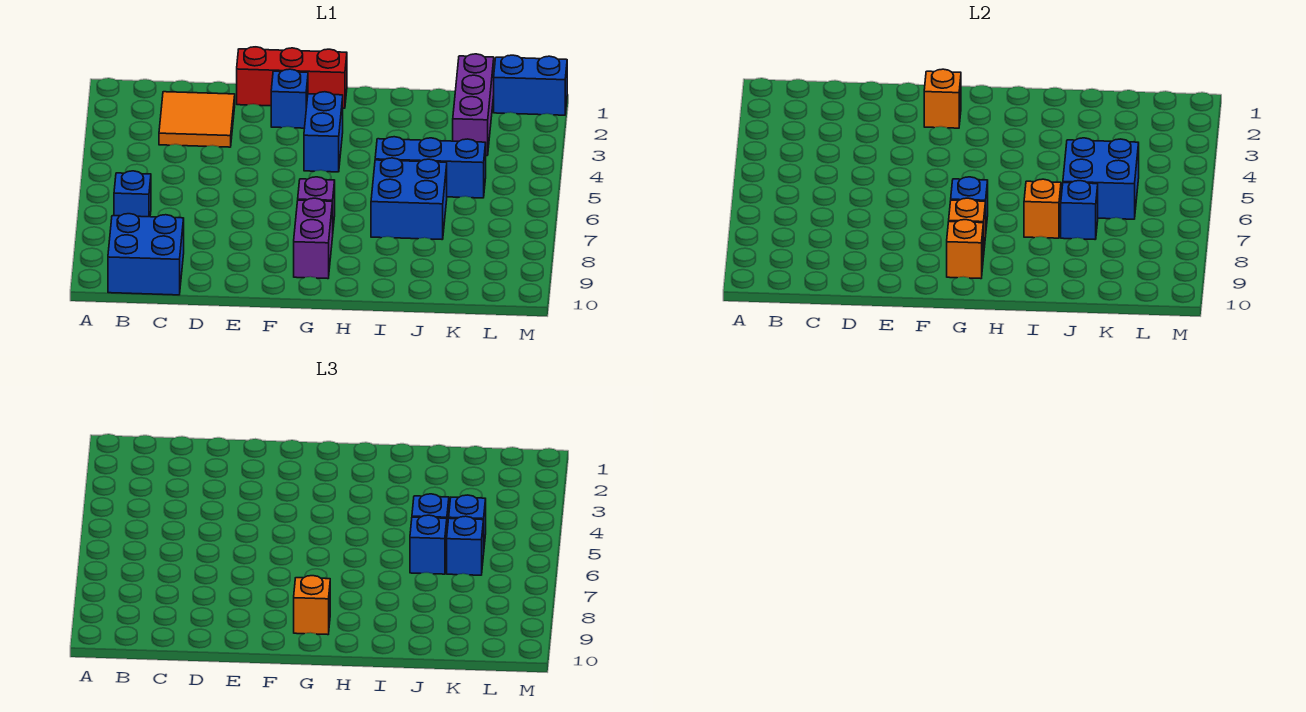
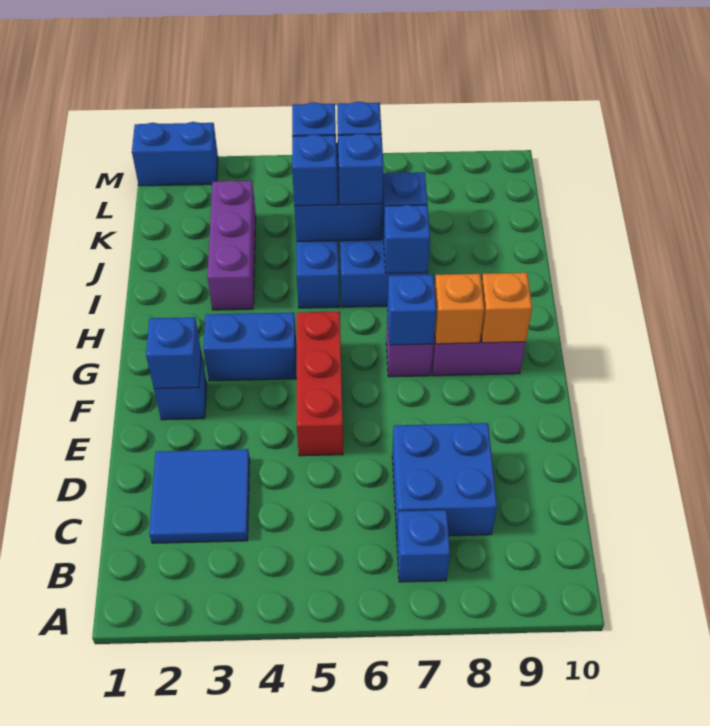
blue brick B9:C10 level 1 -> blue brick C7:D8 level 1
orange tile C2:D3 level 1 -> blue tile C2:D3 level 1
red brick E1:G1 level 1 -> red brick E5:G5 level 1
orange brick F2 level 2 -> blue brick F2 level 2
orange brick G9 level 3 -> none
orange brick I7 level 2 -> blue brick I7 level 2
purple brick K1:K3 level 1 -> purple brick I3:K3 level 1
blue brick L1:M1 level 1 -> blue brick M1:M2 level 1

